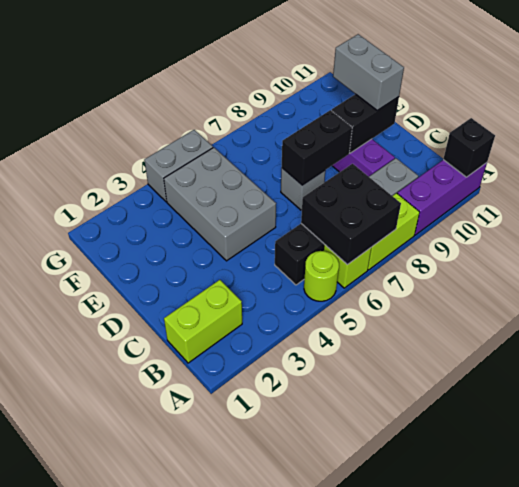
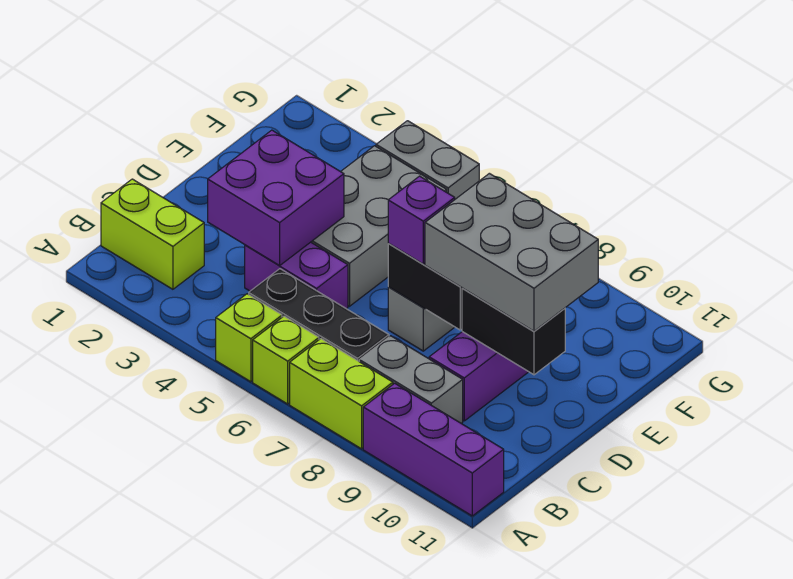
lime round brick A5 level 1 -> lime brick A5 level 1
black brick A6:B7 level 2 -> none
black brick A11 level 2 -> none
none -> purple brick C3:D4 level 2
none -> purple brick C4:C5 level 1
none -> purple brick D7 level 3
grey brick D10:E10 level 3 -> grey brick D8:E10 level 3

